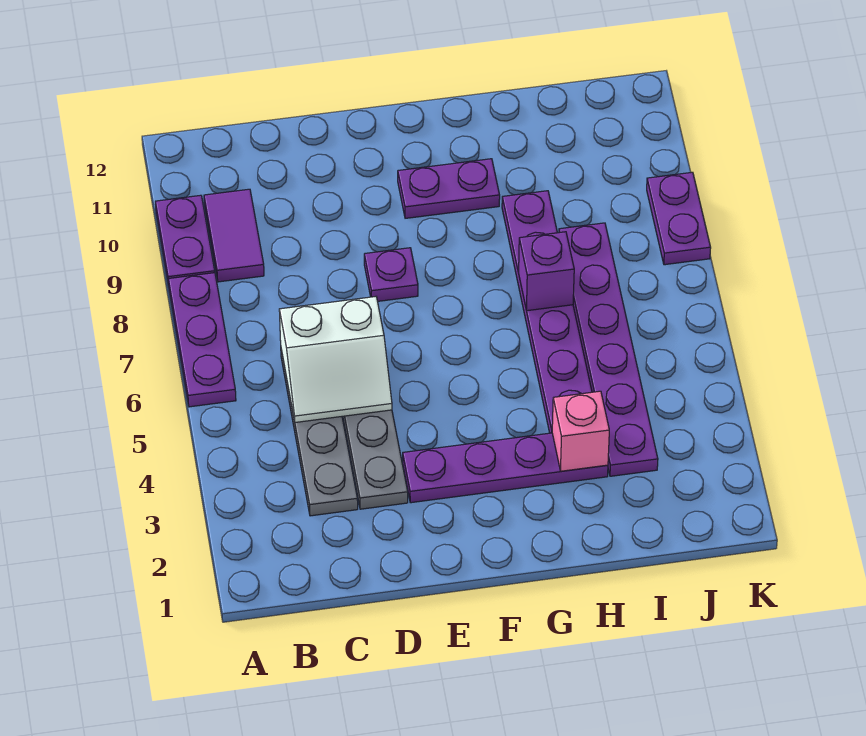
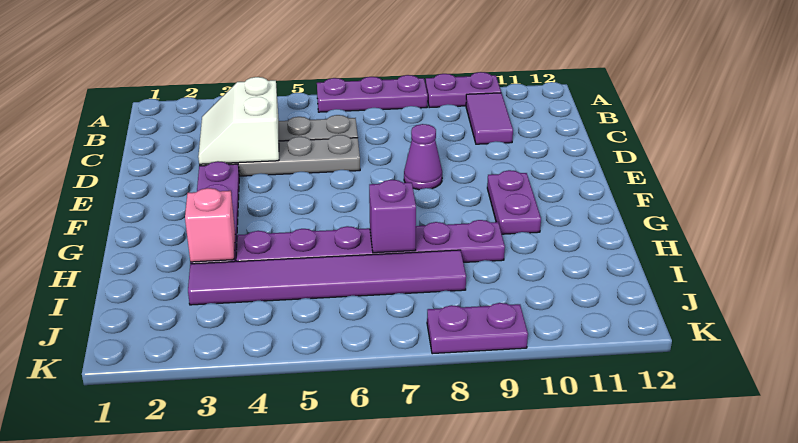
purple tile B9:B10 level 1 -> purple tile B10:C10 level 1
white slope C5:D6 level 2 top 6 -> white slope C3:D4 level 2 top 4
purple plate E8 level 1 -> purple cone E8 level 1
purple plate I3:I8 level 1 -> purple tile I3:I8 level 1

